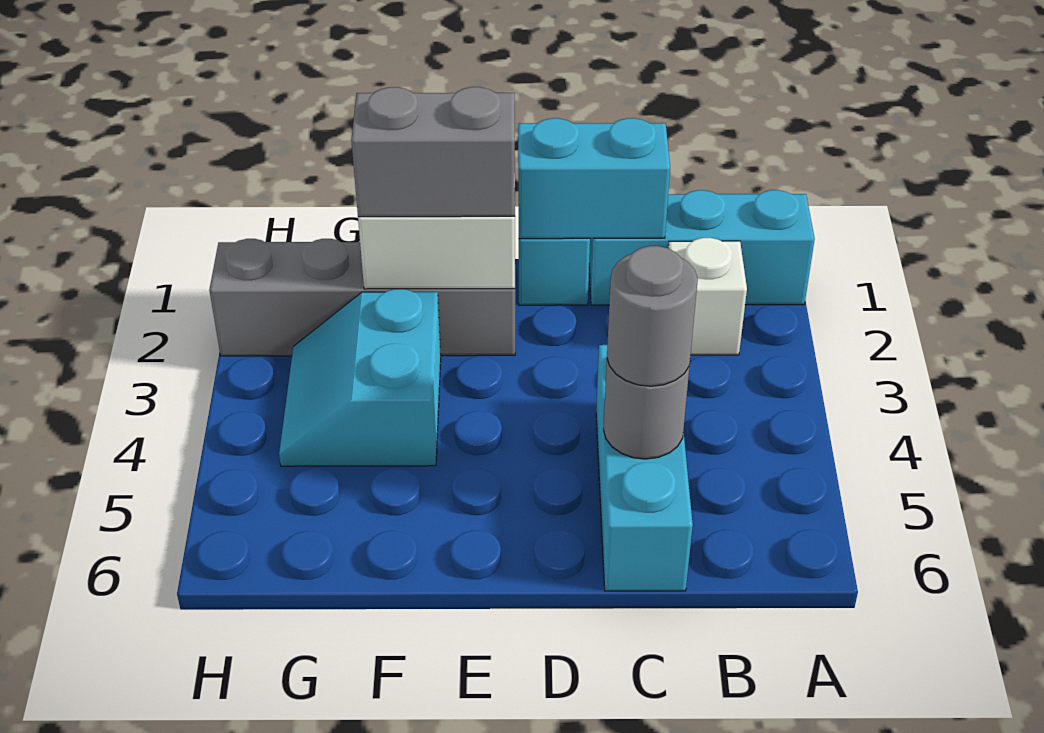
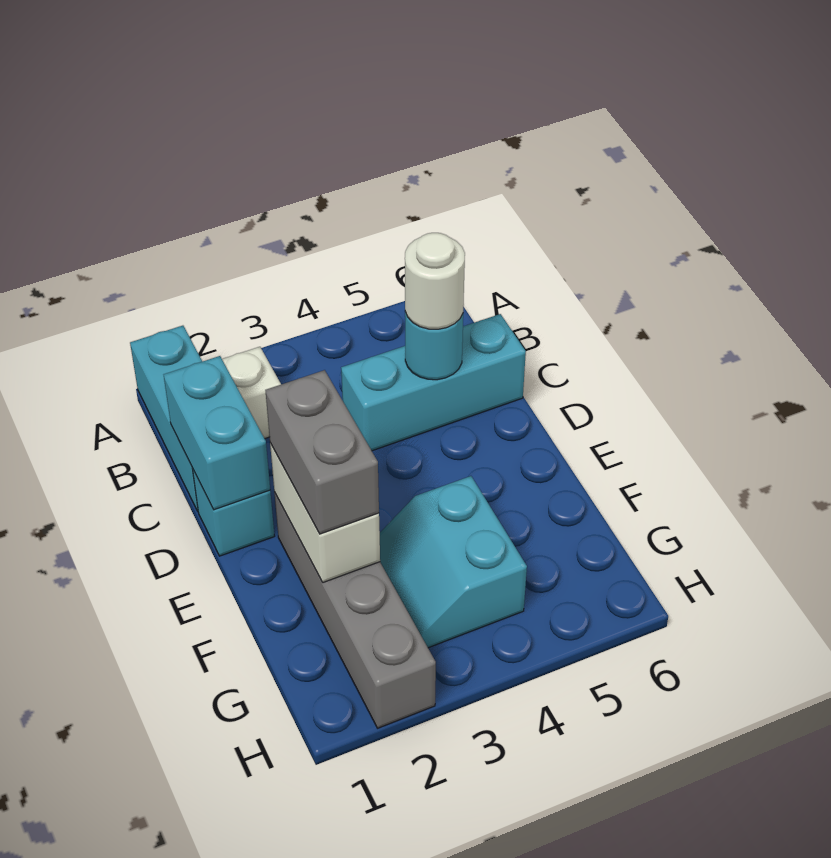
grey round brick C5 level 2 -> cyan round brick C5 level 2
grey round brick C5 level 3 -> white round brick C5 level 3
cyan slope F3:G4 level 1 top F -> cyan slope F3:G4 level 1 top 4

